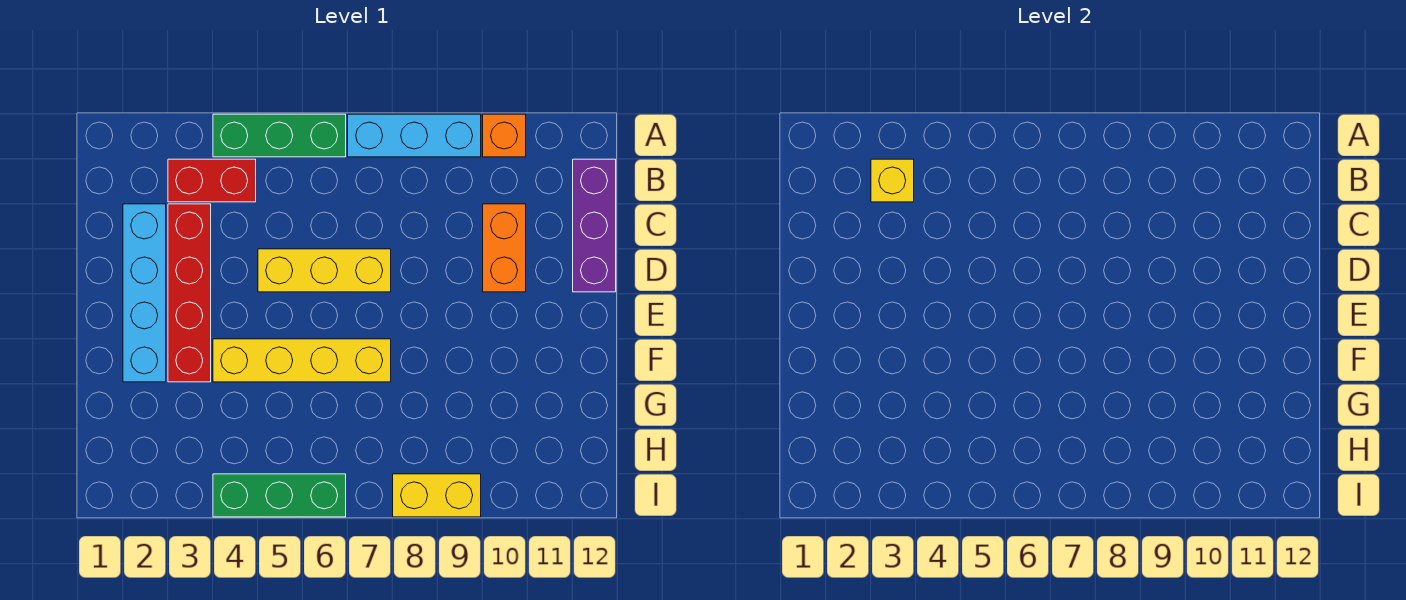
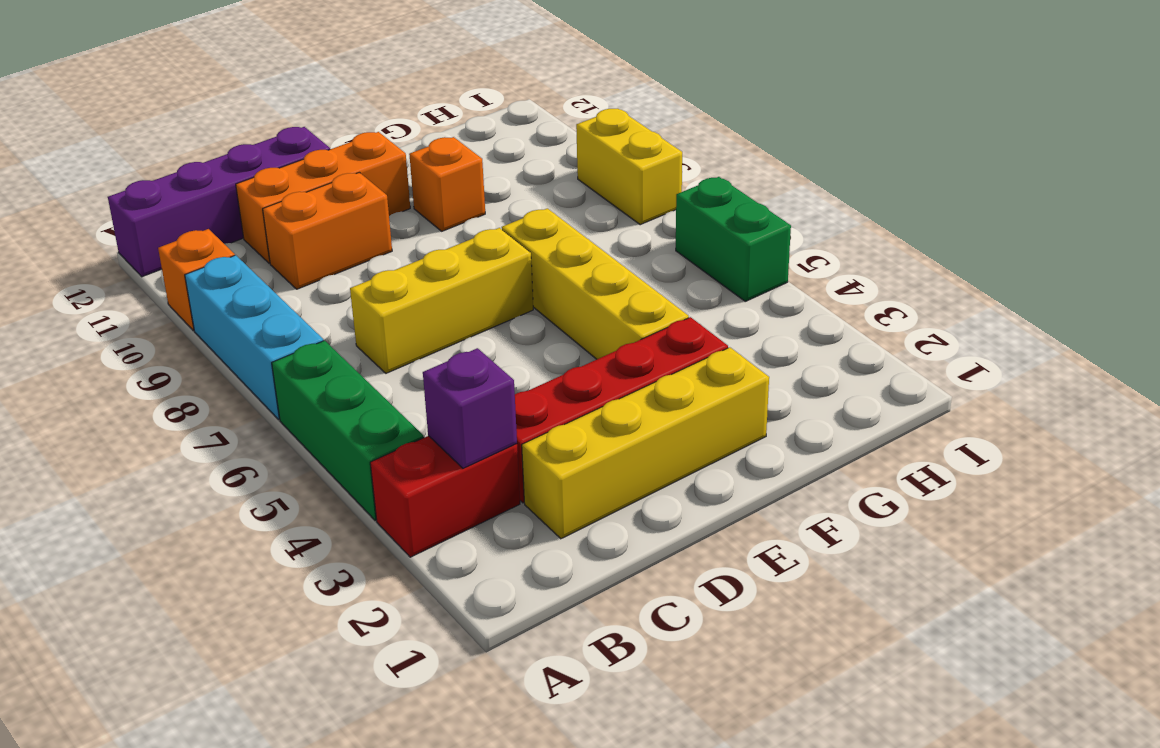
red brick B3:B4 level 1 -> red brick A3:B3 level 1
yellow brick B3 level 2 -> purple brick B3 level 2
purple brick B12:D12 level 1 -> purple brick A12:D12 level 1
cyan brick C2:F2 level 1 -> yellow brick C2:F2 level 1
none -> orange brick C11:E11 level 1
yellow brick D5:D7 level 1 -> yellow brick C7:E7 level 1
none -> orange brick F10 level 1
green brick I4:I6 level 1 -> green brick I5:I6 level 1

